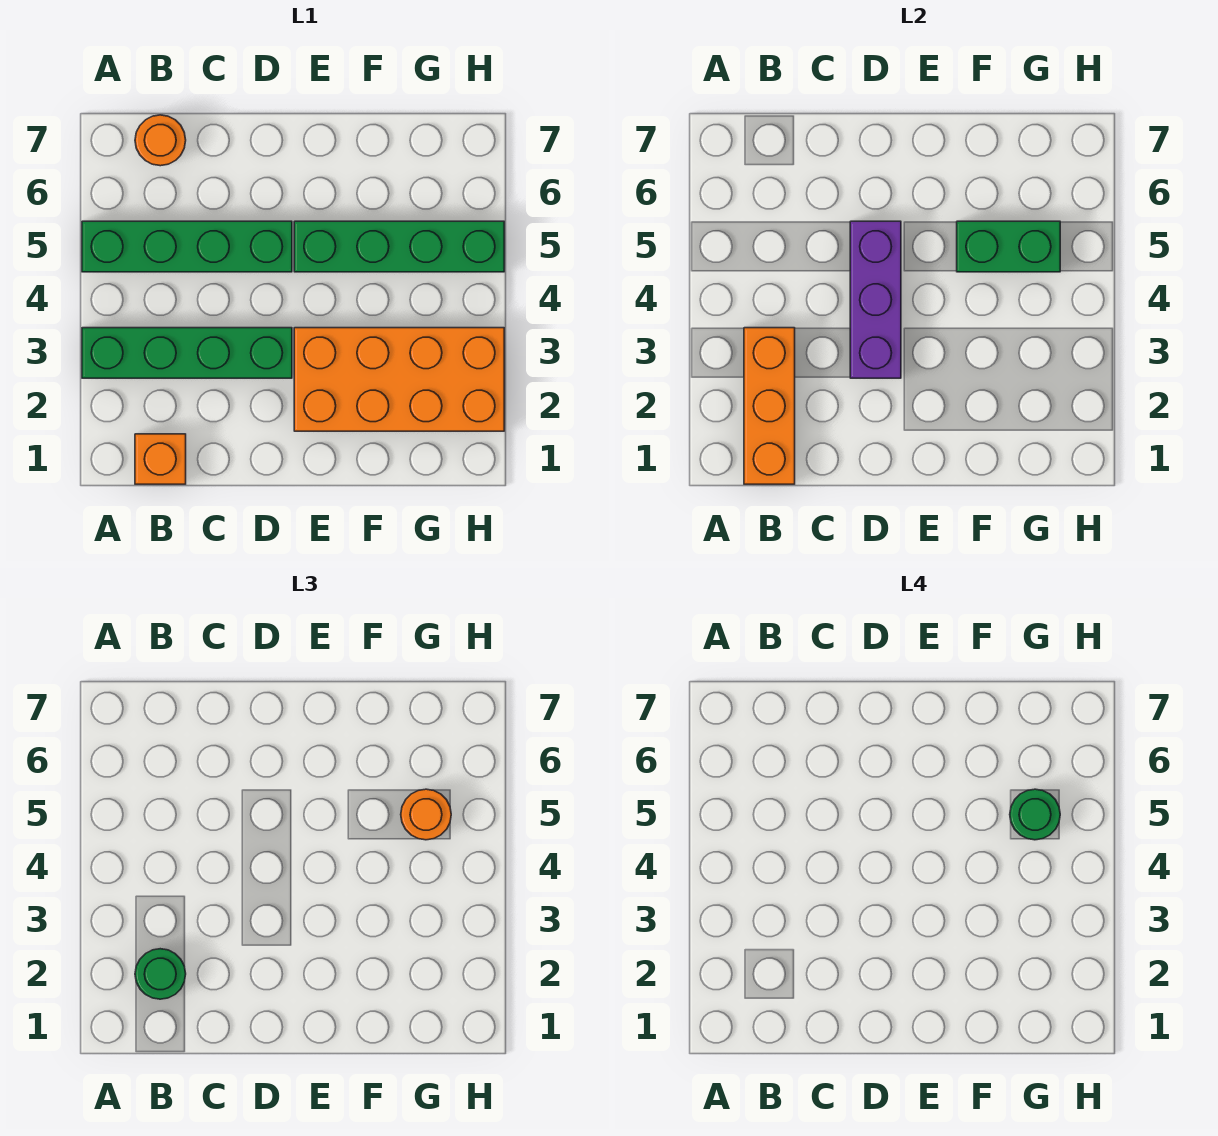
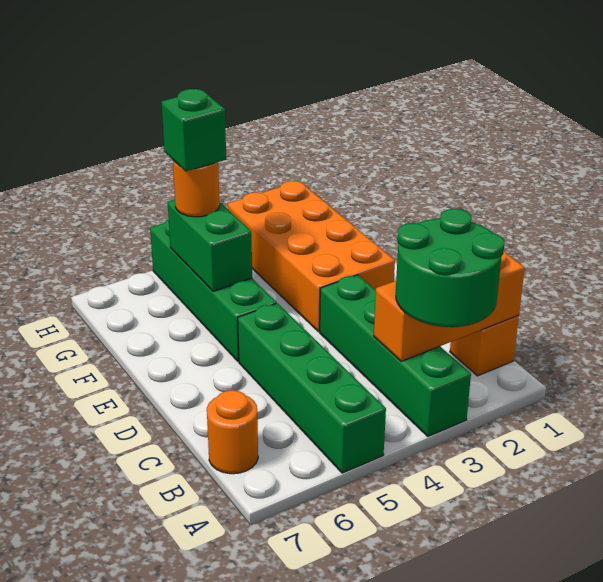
green round brick B2 level 3 -> green round brick A2:B3 level 3
purple brick D3:D5 level 2 -> none
green round brick G5 level 4 -> green brick G5 level 4

